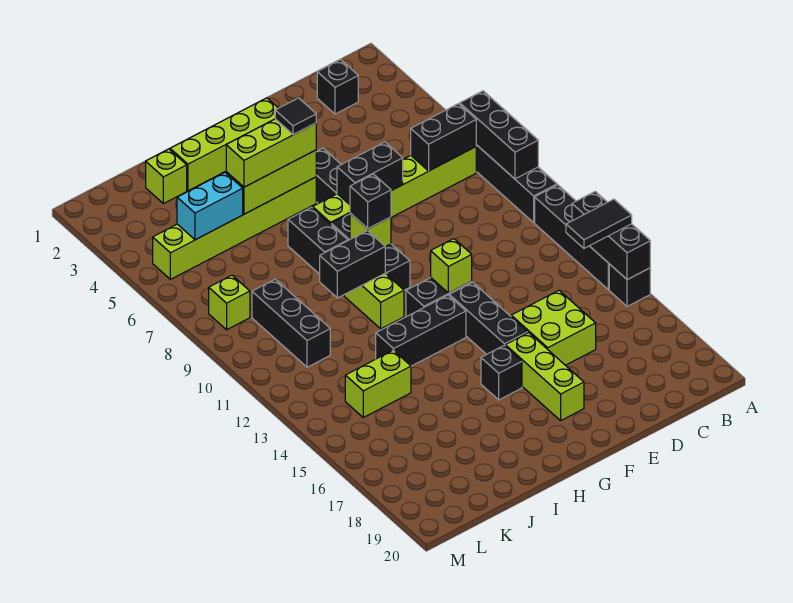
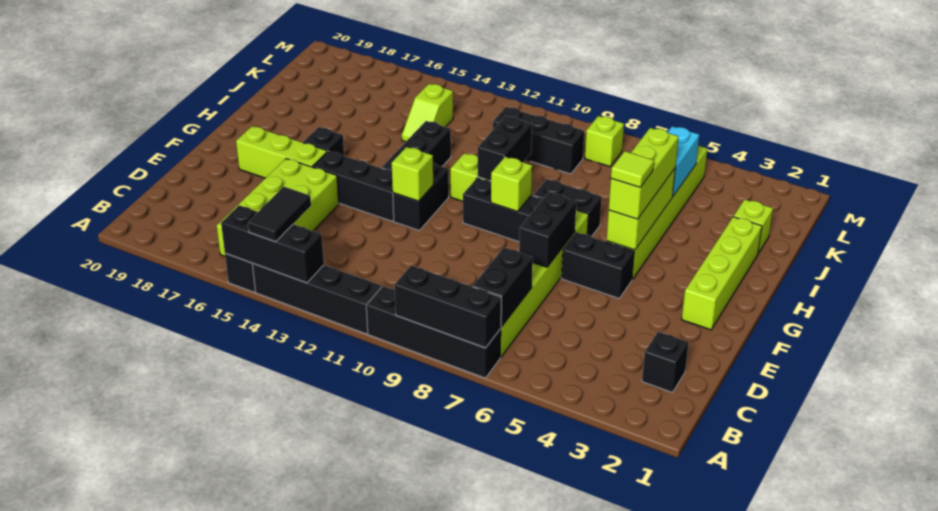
lime brick D15:E16 level 1 -> lime brick B15:E16 level 1
black tile G5 level 4 -> lime tile G5 level 4
black brick G9 level 3 -> none
lime brick J14:K14 level 1 -> lime slope J14:K14 level 1 top K

